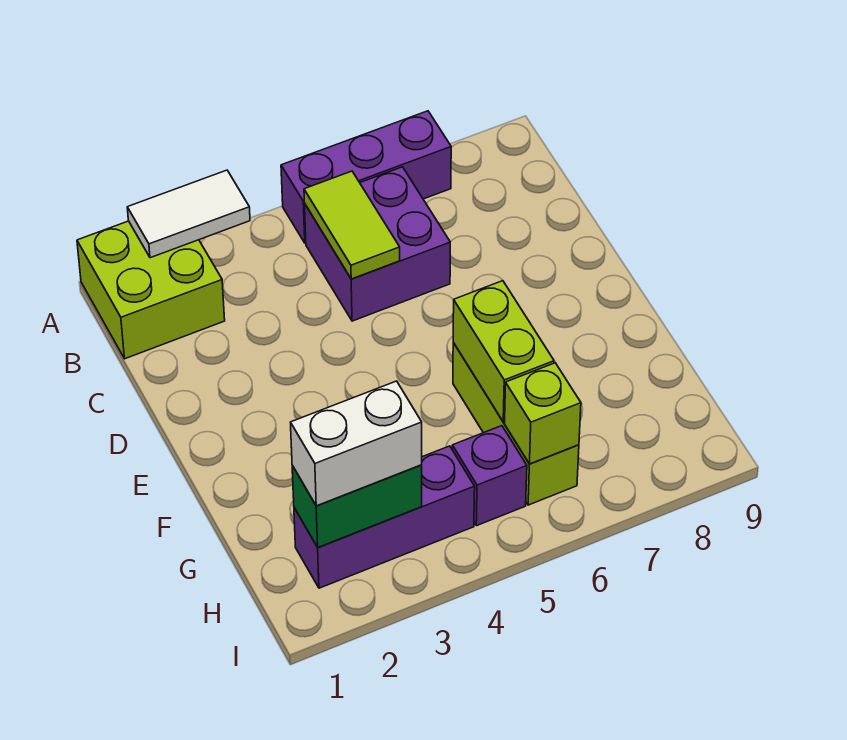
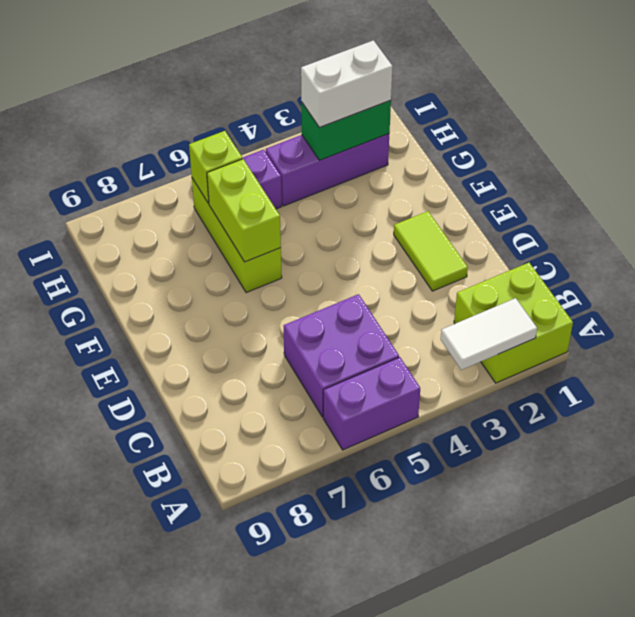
purple brick A5:A7 level 1 -> purple brick A5:A6 level 1
lime tile B5:C5 level 2 -> lime tile D2:E2 level 1

